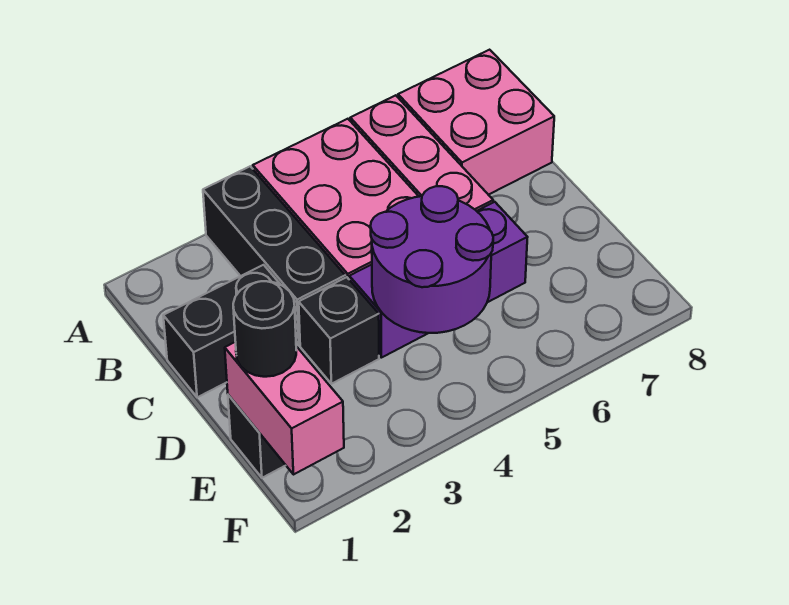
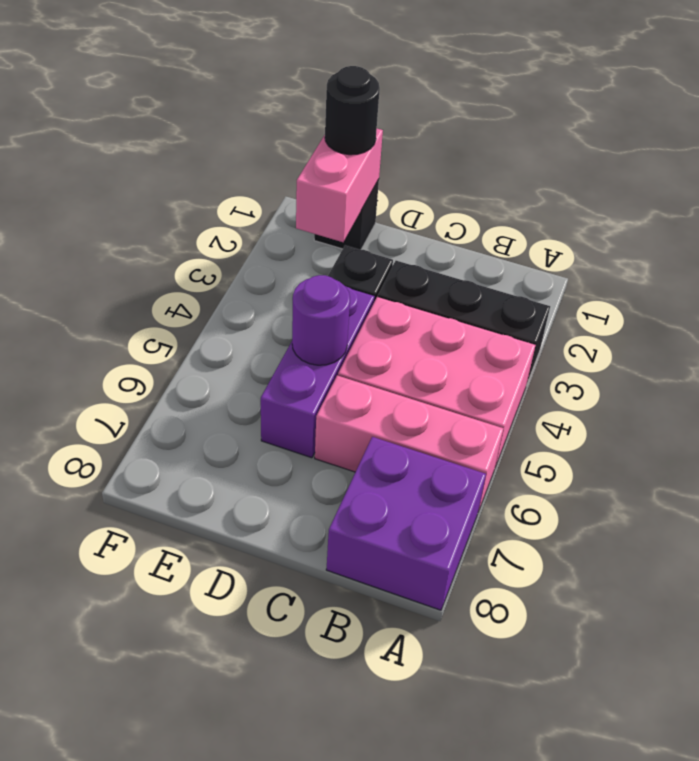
pink brick A7:B8 level 1 -> purple brick A7:B8 level 1
black brick C1:C2 level 1 -> none
purple round brick D4:E5 level 2 -> purple round brick D5 level 2
pink brick E1:F1 level 2 -> pink brick E1:E2 level 2

